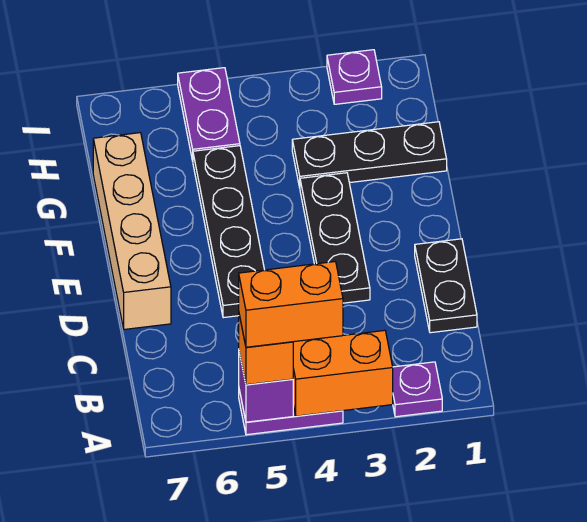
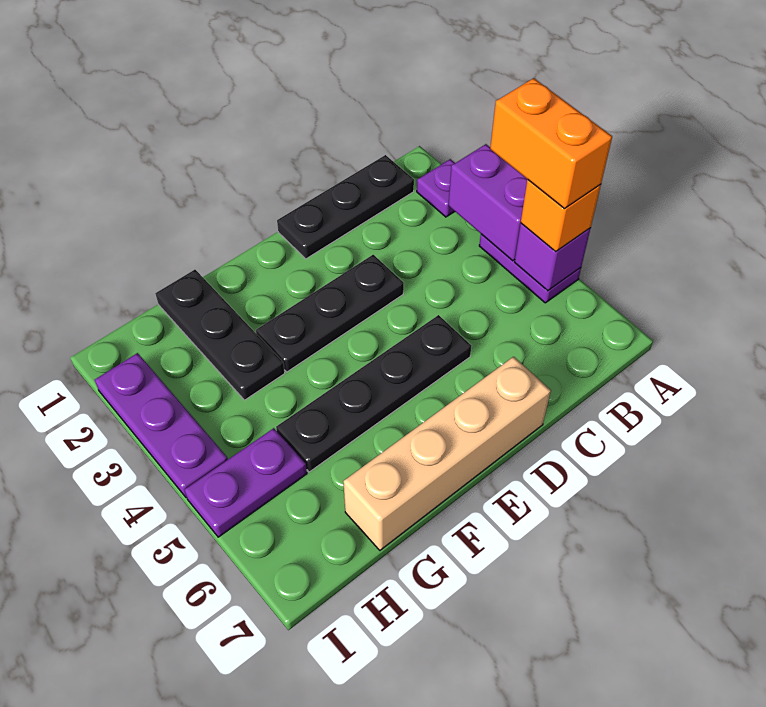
orange brick A3:A4 level 2 -> purple brick A3:A4 level 2
black plate C1:D1 level 1 -> black plate B1:D1 level 1
purple plate I2 level 1 -> purple plate I2:I4 level 1

